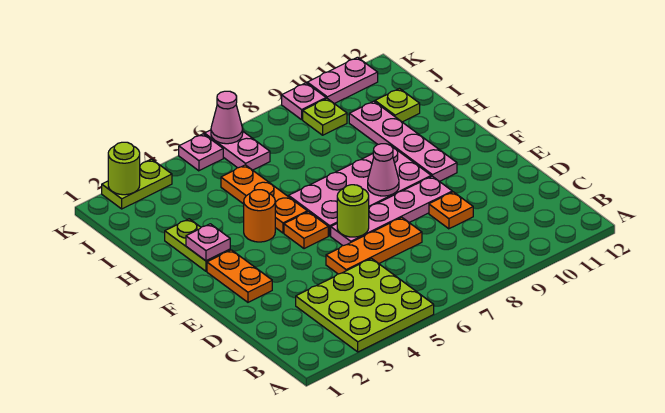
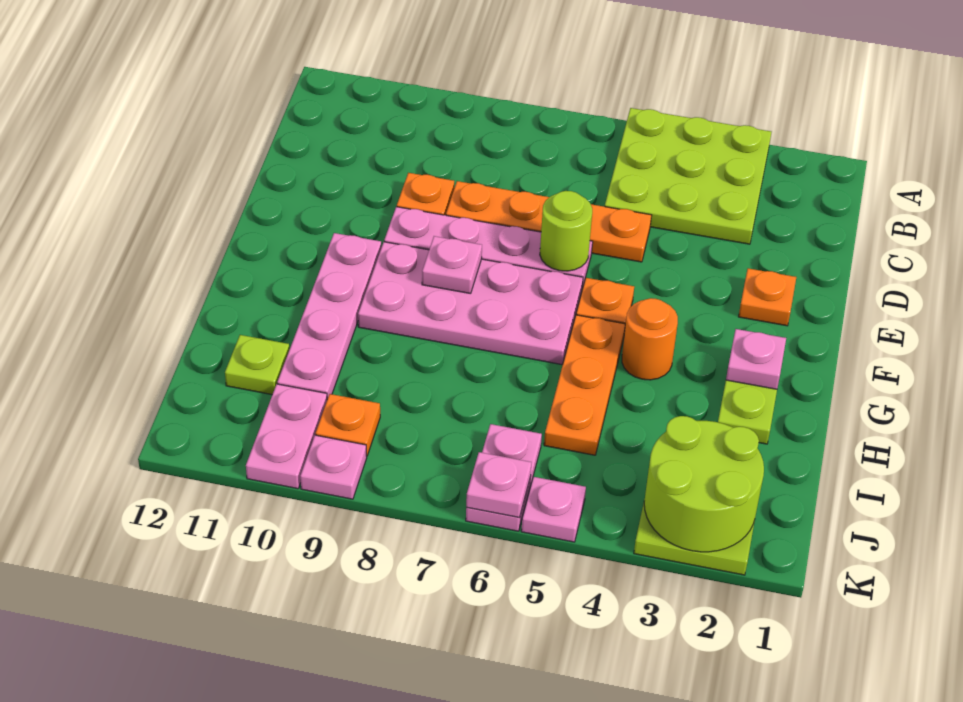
orange plate D5:D7 level 1 -> orange plate D5:D8 level 1
orange plate E2:F2 level 1 -> orange plate E2 level 1
pink cone F8 level 2 -> pink plate F8 level 2
lime plate J9 level 1 -> orange plate J9 level 1
lime round brick K2 level 2 -> lime round brick J2:K3 level 2
pink cone K6 level 2 -> pink plate K6 level 2
pink plate K10:K11 level 1 -> pink plate J10:K10 level 1

